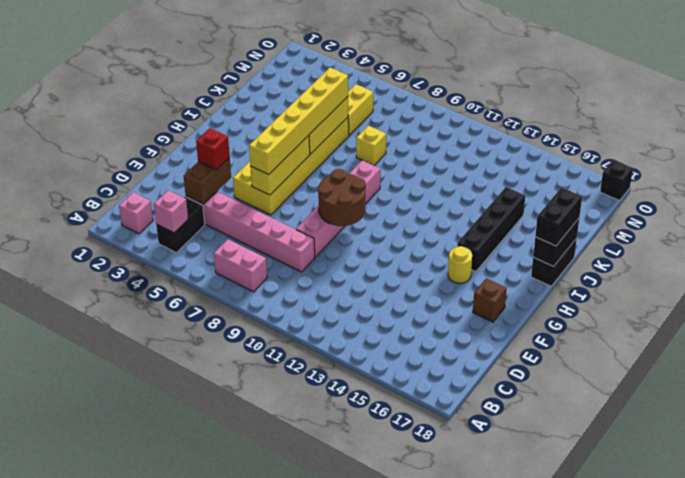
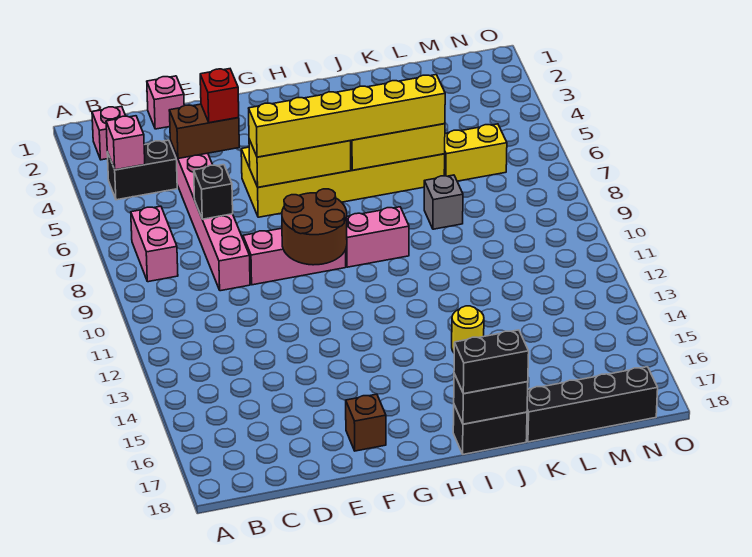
none -> pink brick D1 level 1
yellow round brick G15 level 1 -> yellow round brick J14 level 1
black brick H15:K15 level 1 -> black brick K18:N18 level 1
yellow brick K8 level 1 -> grey brick K8 level 1
black brick O18 level 1 -> black brick D7 level 2

